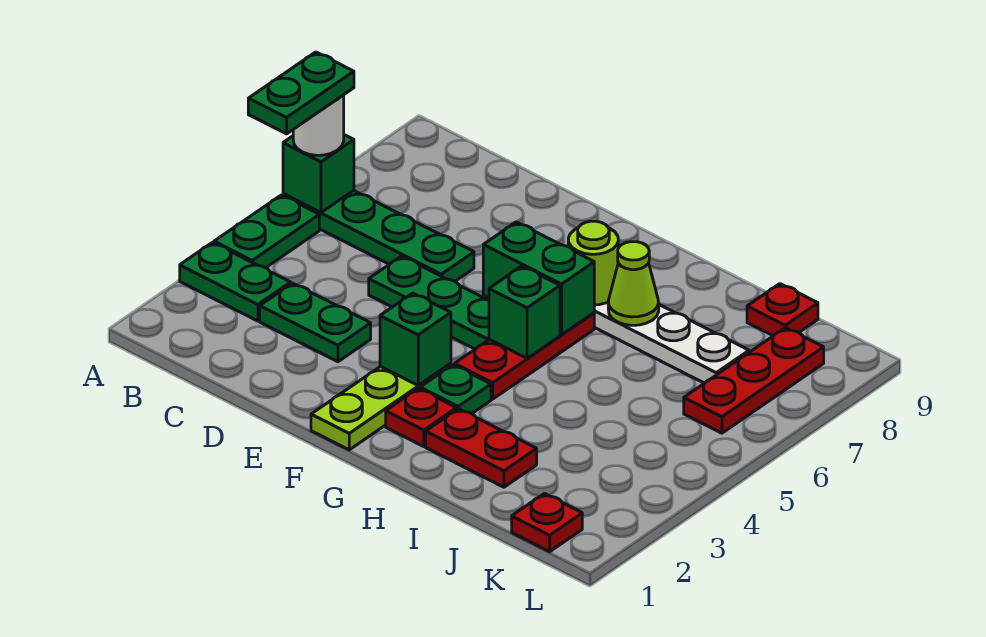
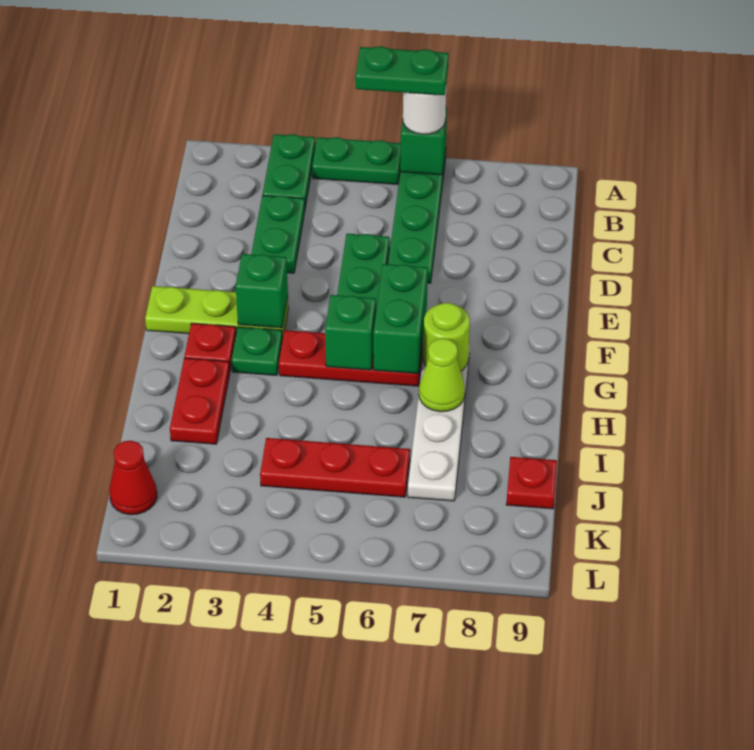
red plate K1 level 1 -> red cone K1 level 1
red plate K6:K8 level 1 -> red plate J4:J6 level 1

